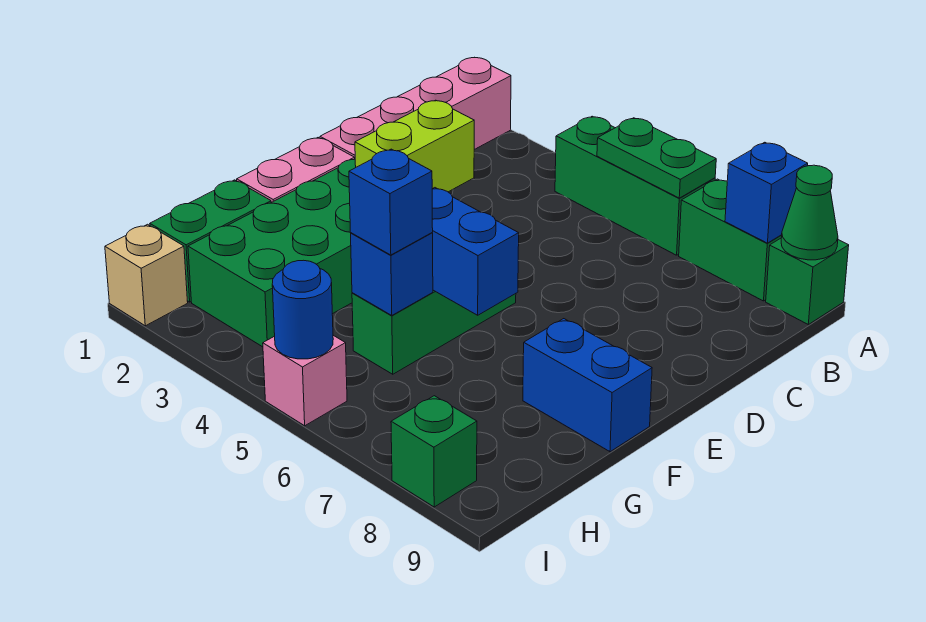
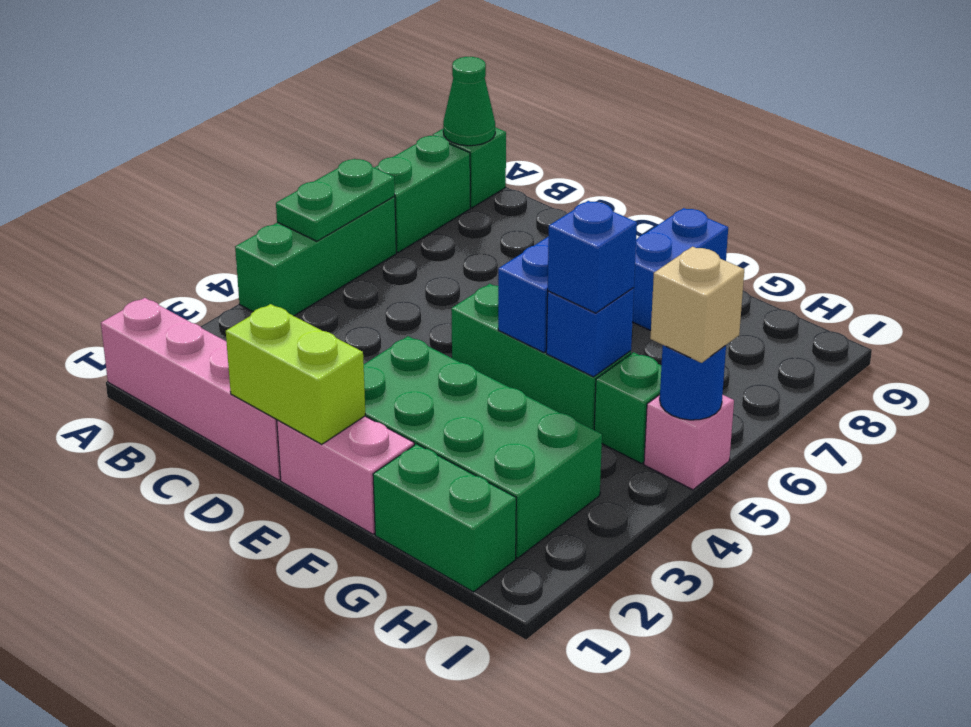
blue brick A8 level 2 -> none
lime brick D3:E3 level 2 -> lime brick D1:E1 level 2
tan brick I1 level 1 -> tan brick I5 level 3
green brick I8 level 1 -> green brick H5 level 1

